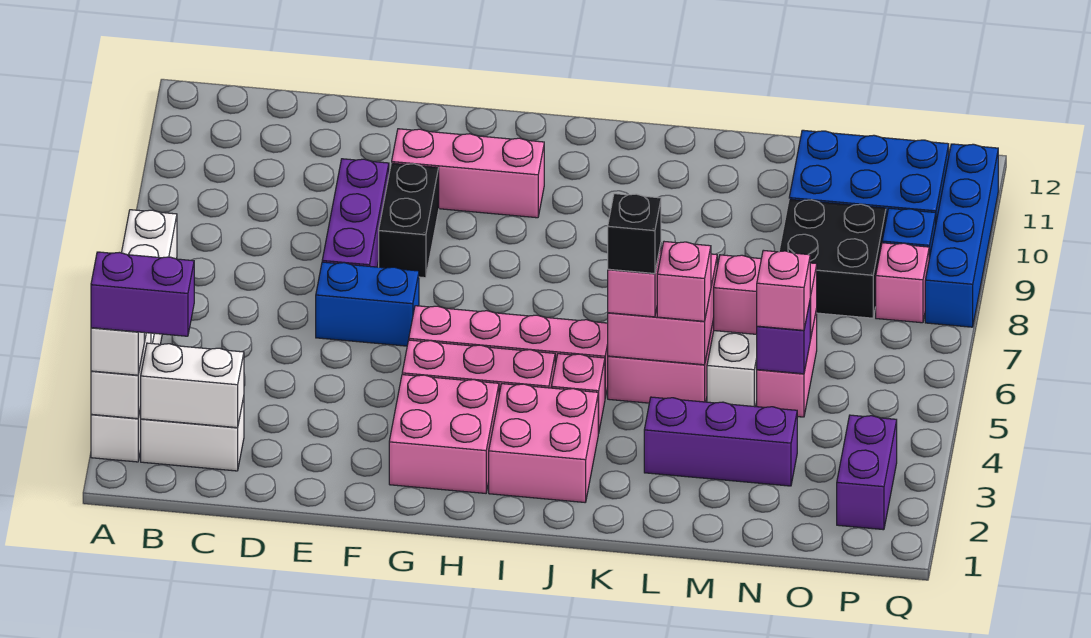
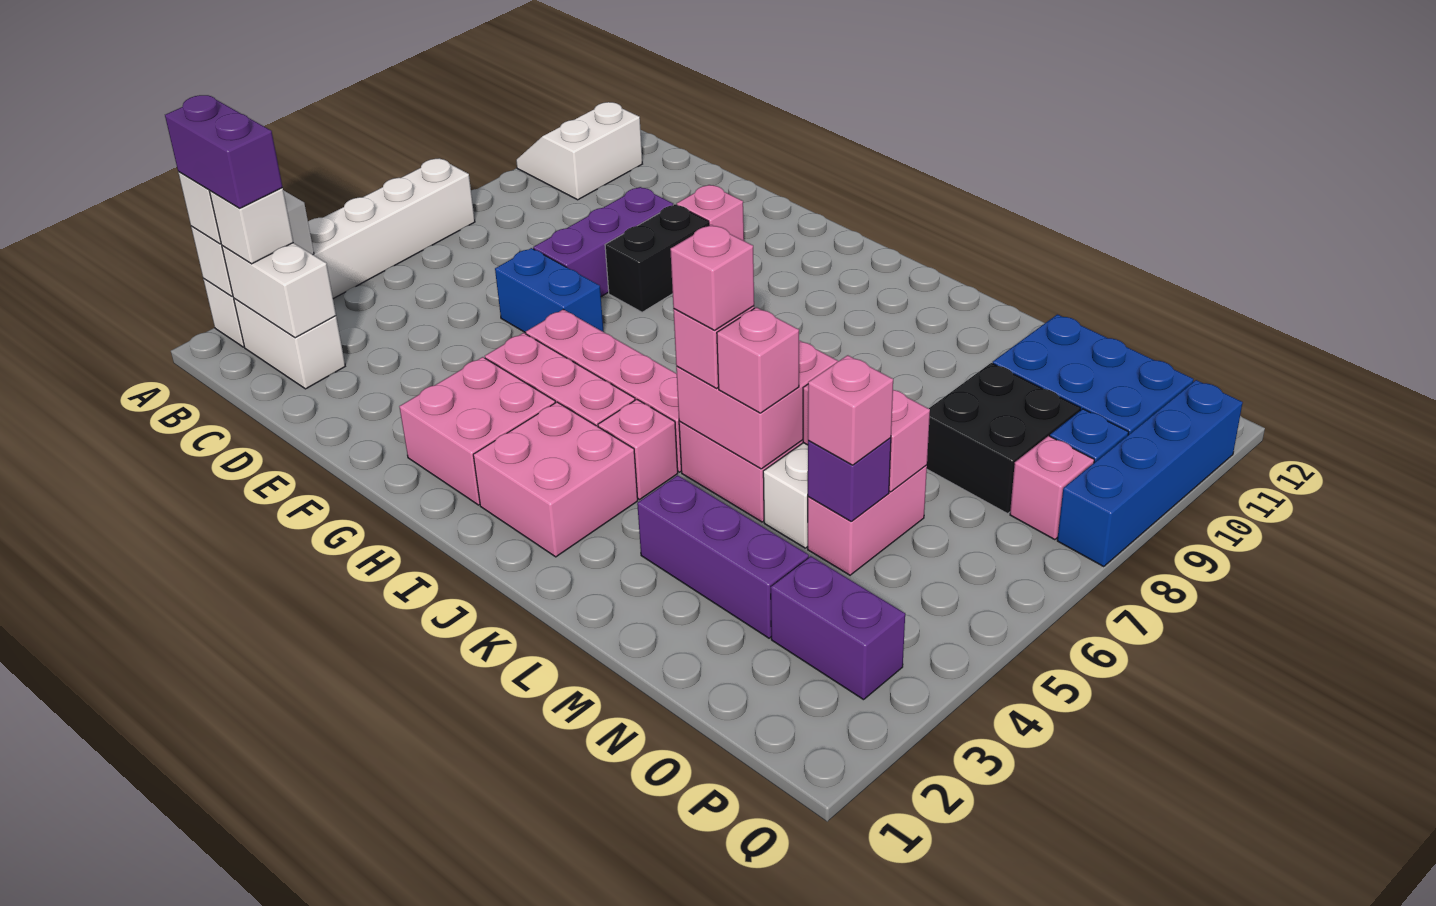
none -> white slope A10:B11 level 1 top B
none -> white brick B2 level 3
pink brick F10:H10 level 1 -> pink brick F10 level 1
black brick K5 level 4 -> pink brick K5 level 4
purple brick P2:P3 level 1 -> purple brick O3:P3 level 1

